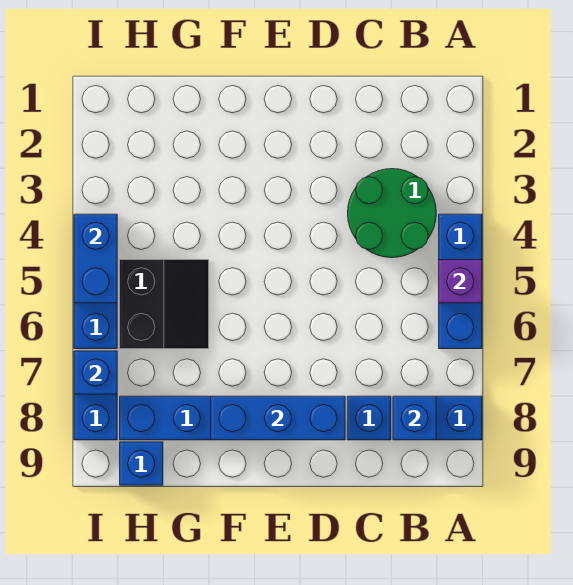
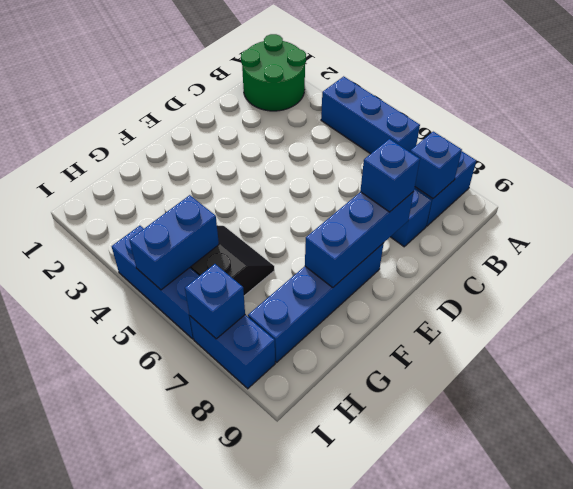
purple brick A5 level 2 -> none
green round brick B3:C4 level 1 -> green round brick A1:B2 level 1
blue brick H9 level 1 -> blue brick D8 level 3
blue brick I4:I5 level 2 -> blue brick H5:I5 level 2

